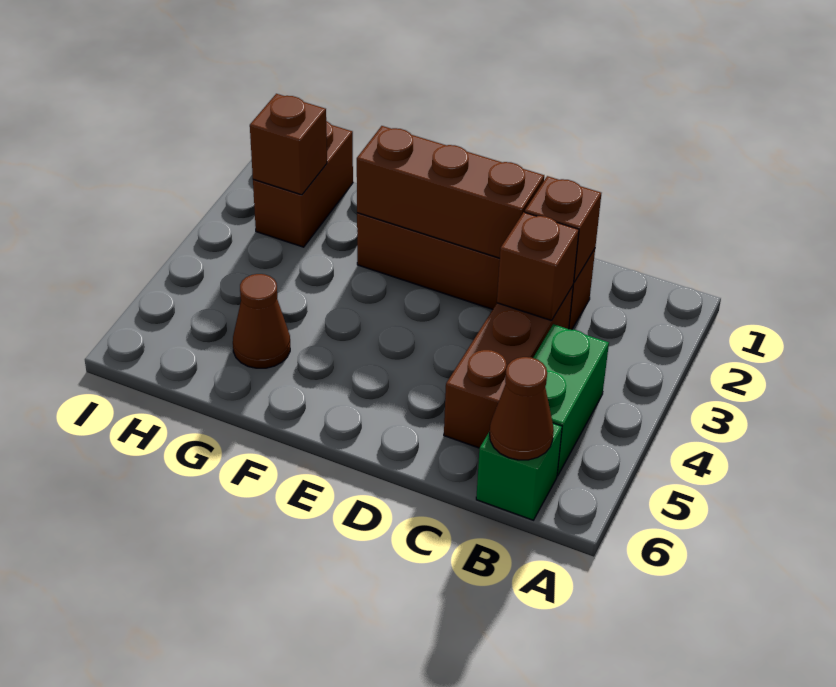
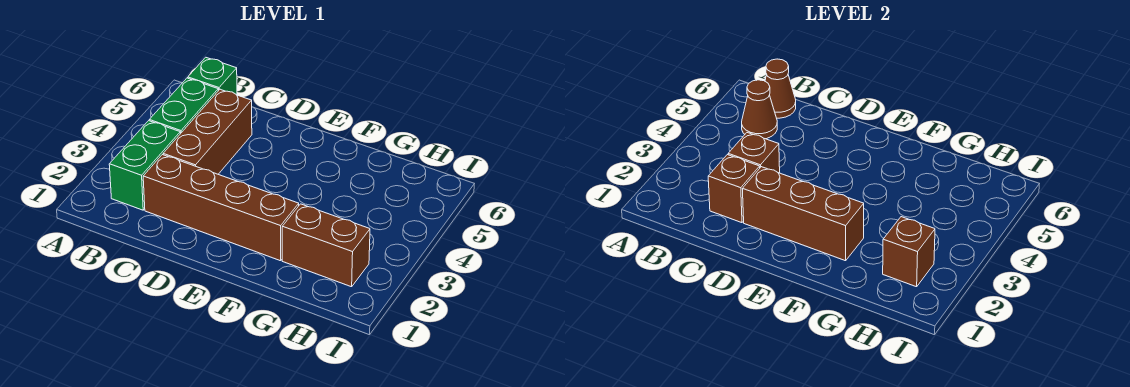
none -> green brick B2:B3 level 1
brown cone G5 level 1 -> brown cone B5 level 2
brown brick H1:H2 level 1 -> brown brick G2:H2 level 1

